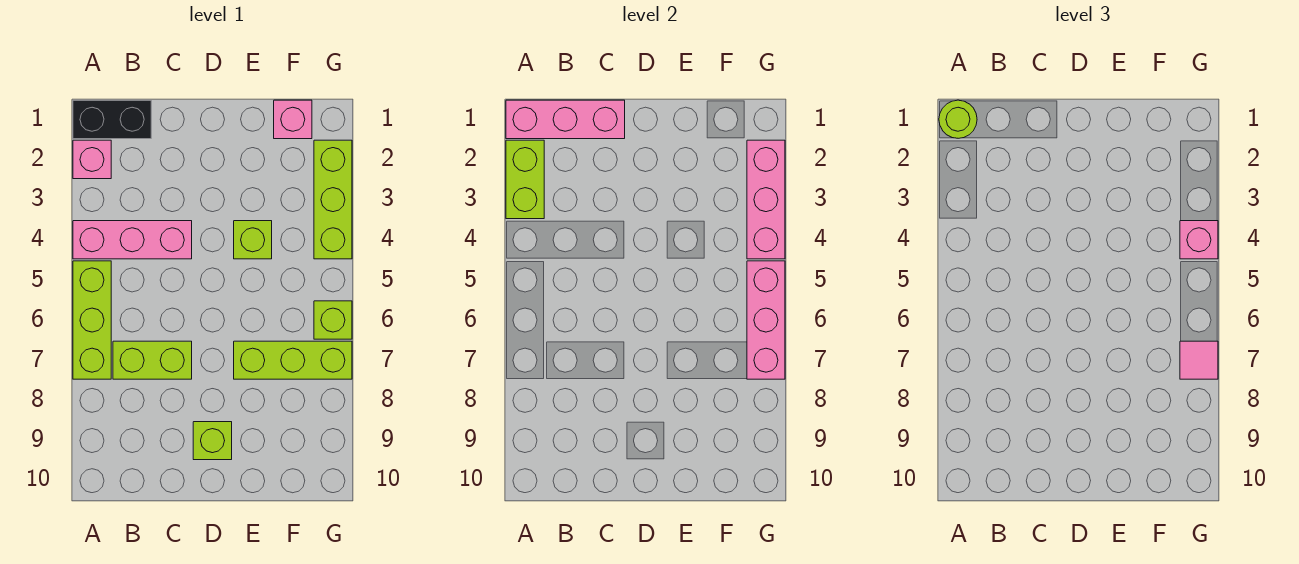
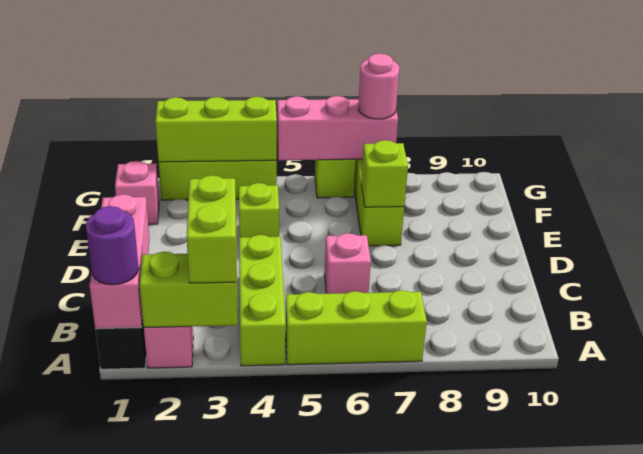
lime round brick A1 level 3 -> purple round brick A1 level 3
pink brick A4:C4 level 1 -> lime brick A4:C4 level 1
lime brick B7:C7 level 1 -> lime brick A3:B3 level 3
lime brick D9 level 1 -> lime brick E7 level 2
pink brick G2:G4 level 2 -> lime brick G2:G4 level 2
pink brick G4 level 3 -> pink brick C6 level 1
pink tile G7 level 3 -> pink round brick G7 level 3

